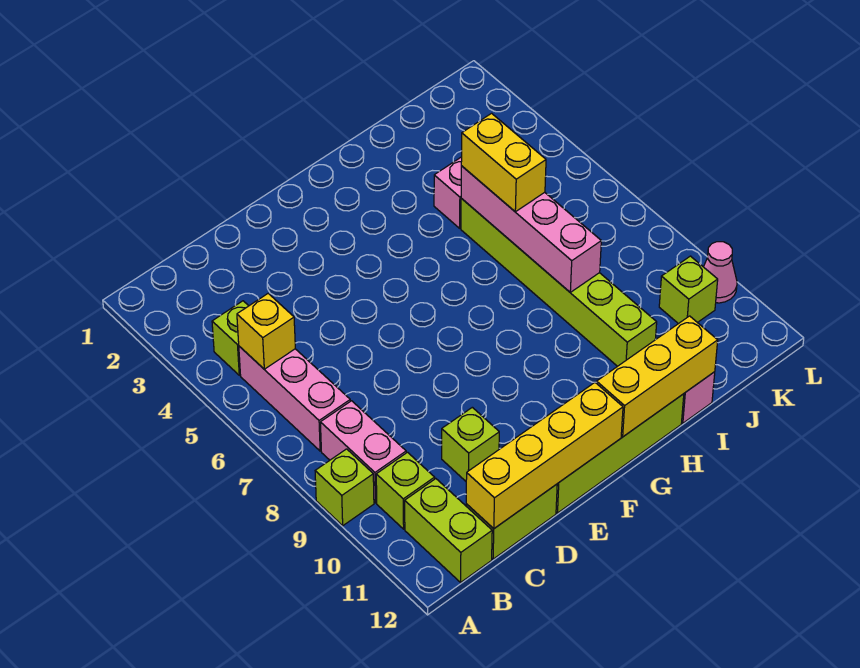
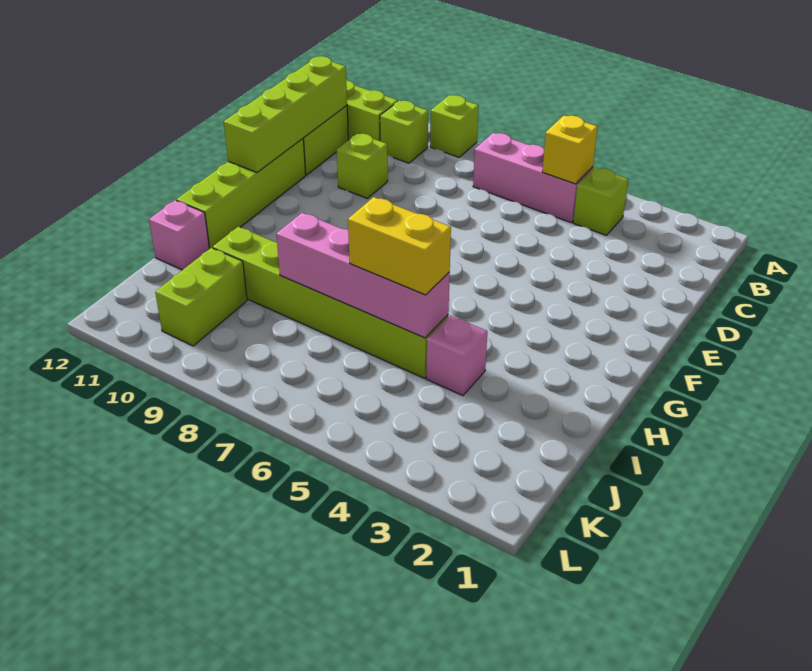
pink brick B8:B9 level 1 -> none
yellow brick C12:F12 level 2 -> lime brick C12:F12 level 2
yellow brick G12:I12 level 2 -> none
lime brick K10 level 1 -> lime brick J10:K10 level 1
pink cone L10 level 1 -> none

